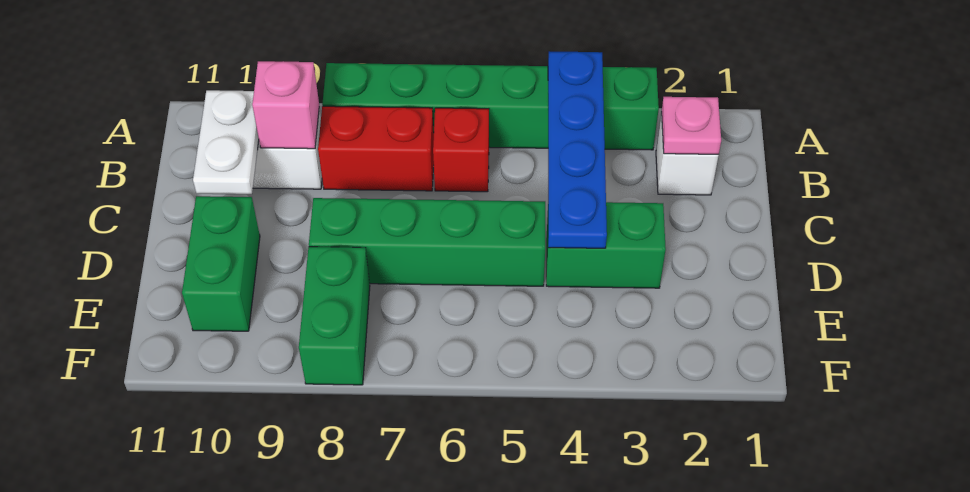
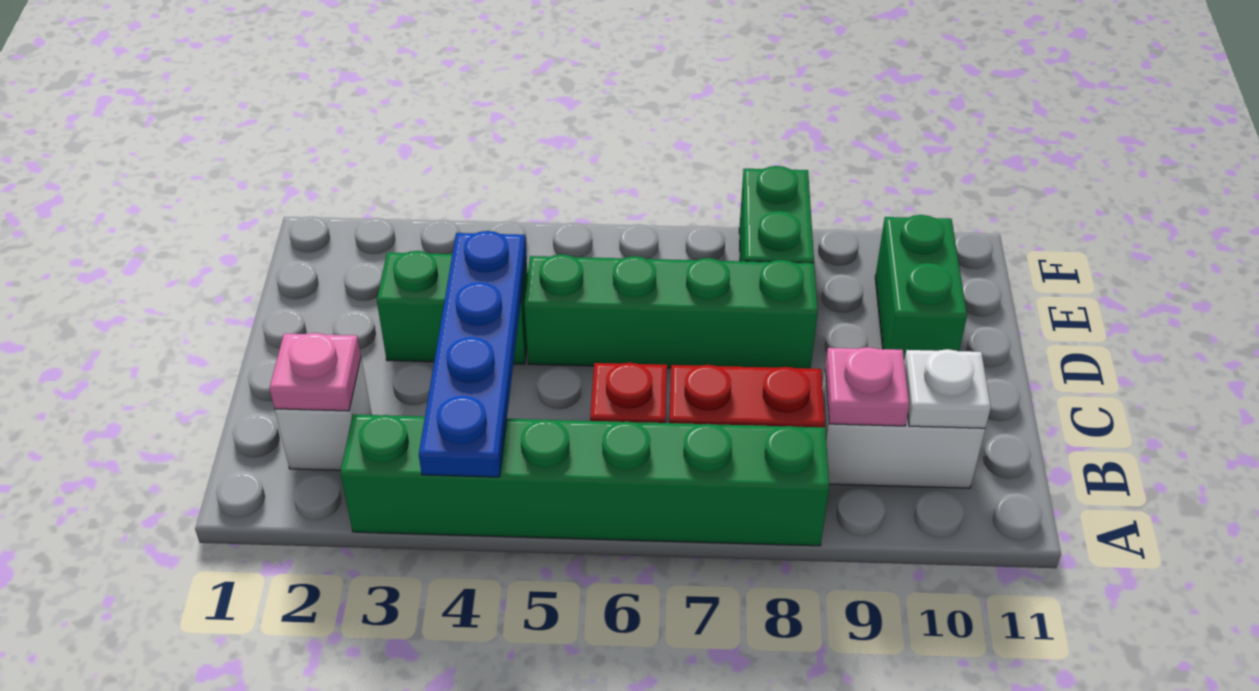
pink brick B9 level 2 -> pink plate B9 level 2
white plate B10:C10 level 2 -> white plate B10 level 2

